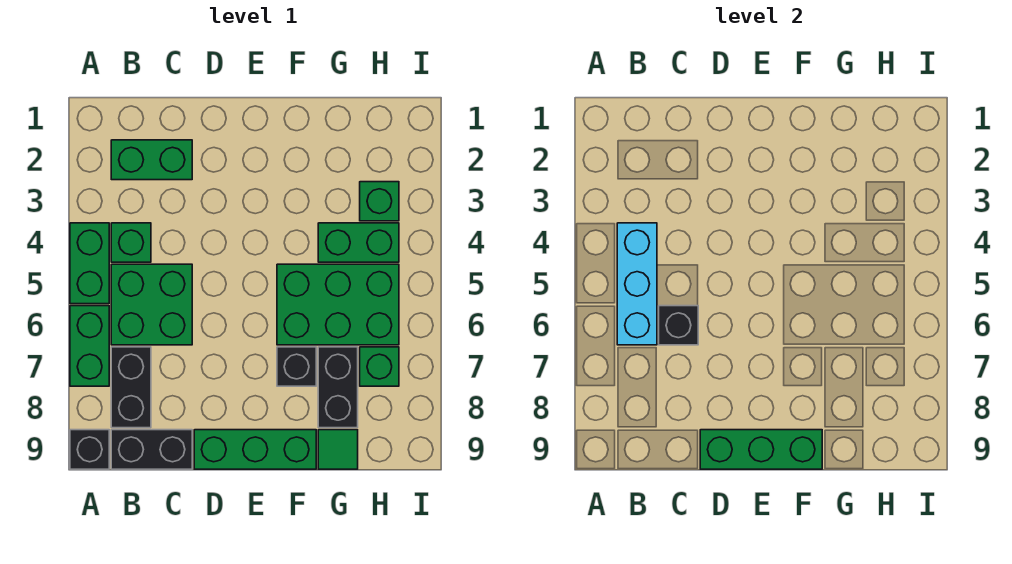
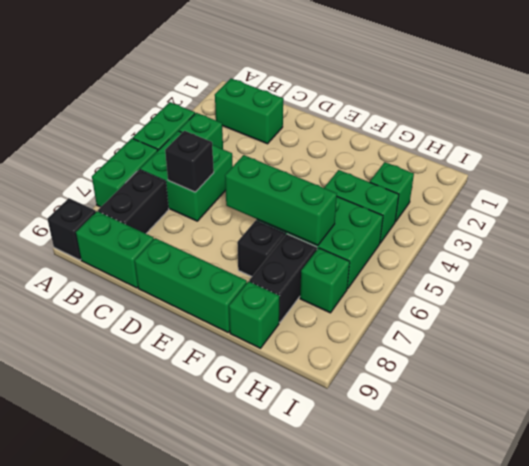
cyan brick B4:B6 level 2 -> none
black brick B9:C9 level 1 -> green brick B9:C9 level 1
green brick D9:F9 level 2 -> green brick E6:G6 level 2
green tile G9 level 1 -> green brick G9 level 1

